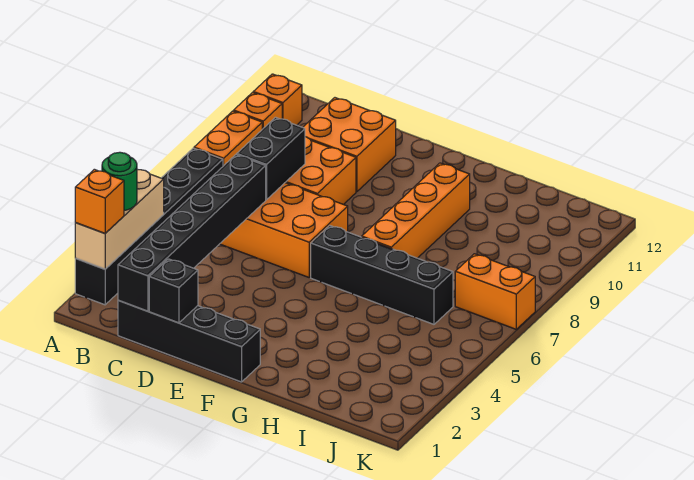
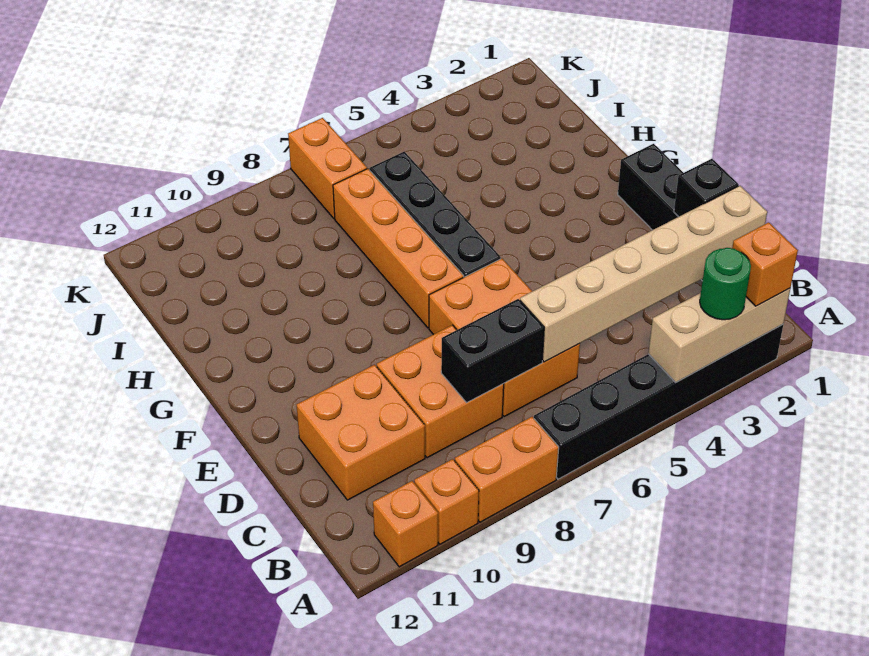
black brick C1:C6 level 2 -> tan brick C1:C6 level 2
orange brick G7:G10 level 1 -> orange brick F7:I7 level 1

